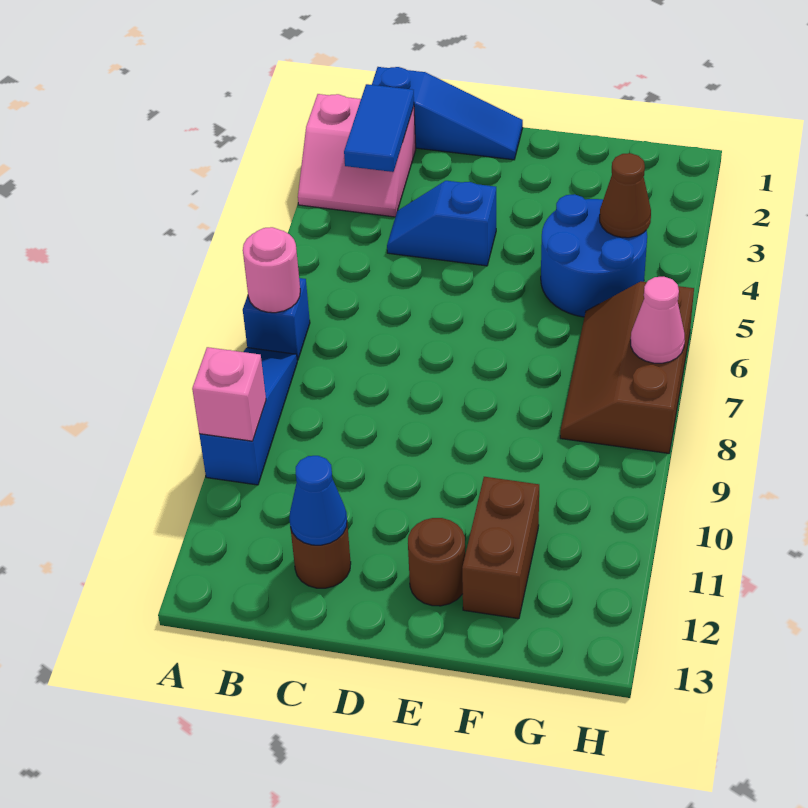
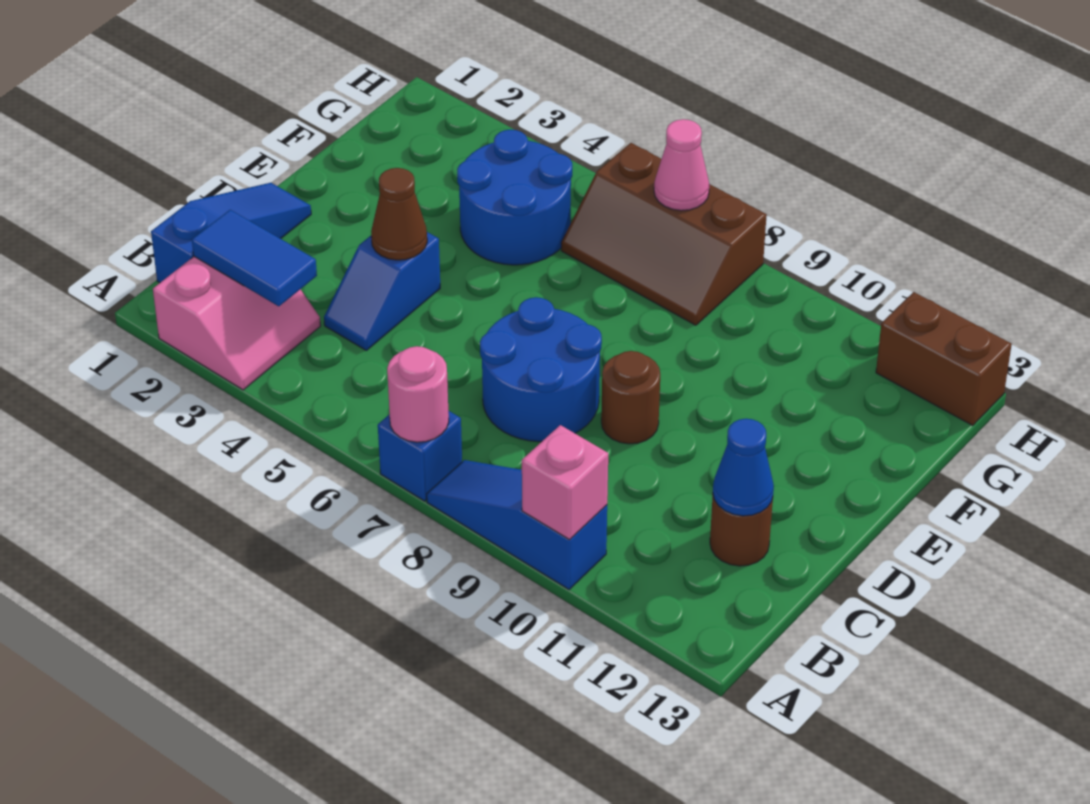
none -> blue round brick C7:D8 level 1
brown round brick E12 level 1 -> brown round brick D9 level 1
brown brick F11:F12 level 1 -> brown brick H12:H13 level 1
brown cone G4 level 2 -> brown cone D4 level 2

